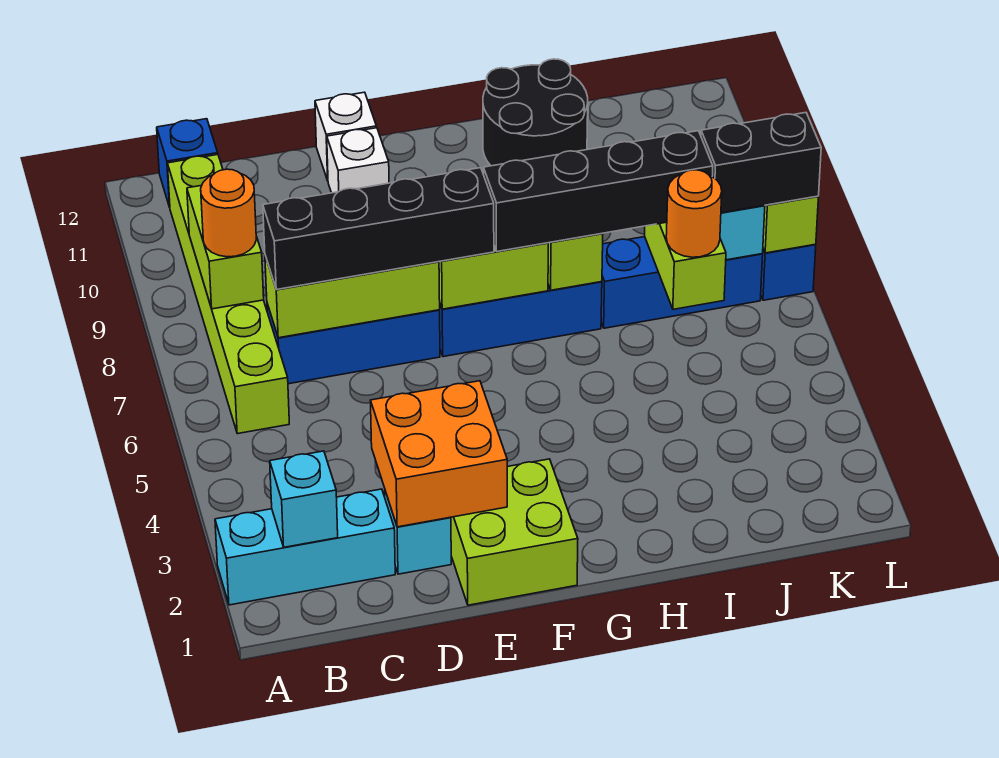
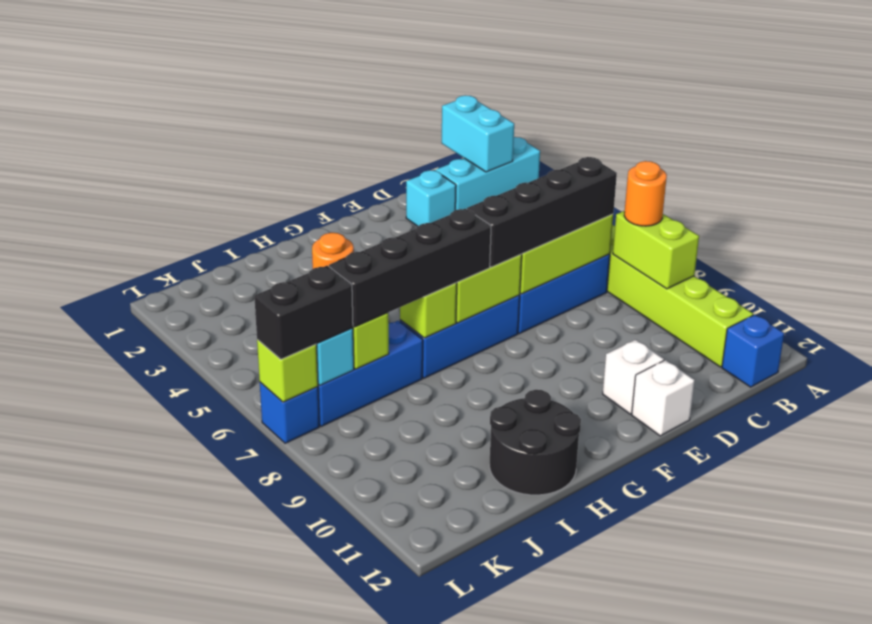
cyan brick B2 level 2 -> cyan brick B1:B2 level 2
orange brick D2:E3 level 2 -> none
lime brick E1:F2 level 1 -> none

